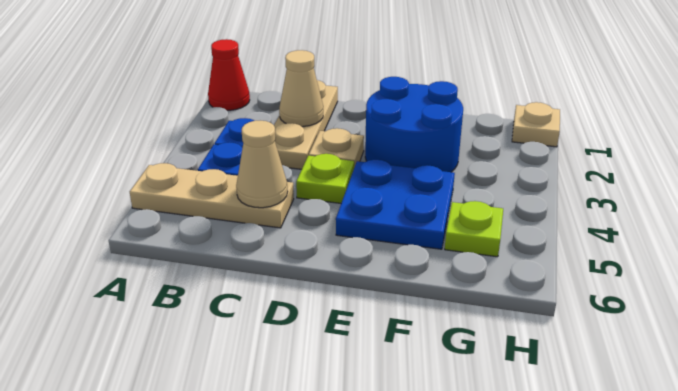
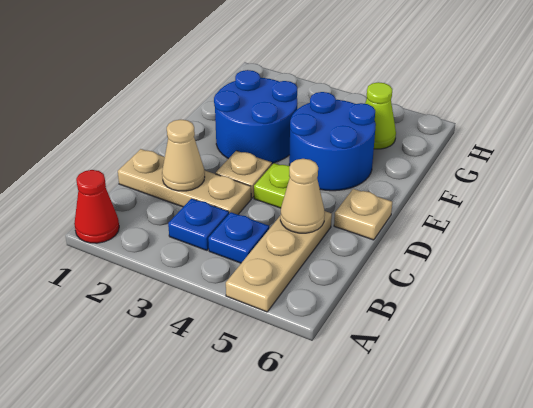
blue plate E4:F5 level 1 -> blue round brick E4:F5 level 1
lime plate G5 level 1 -> lime cone G5 level 1
tan plate H1 level 1 -> tan plate D6 level 1

